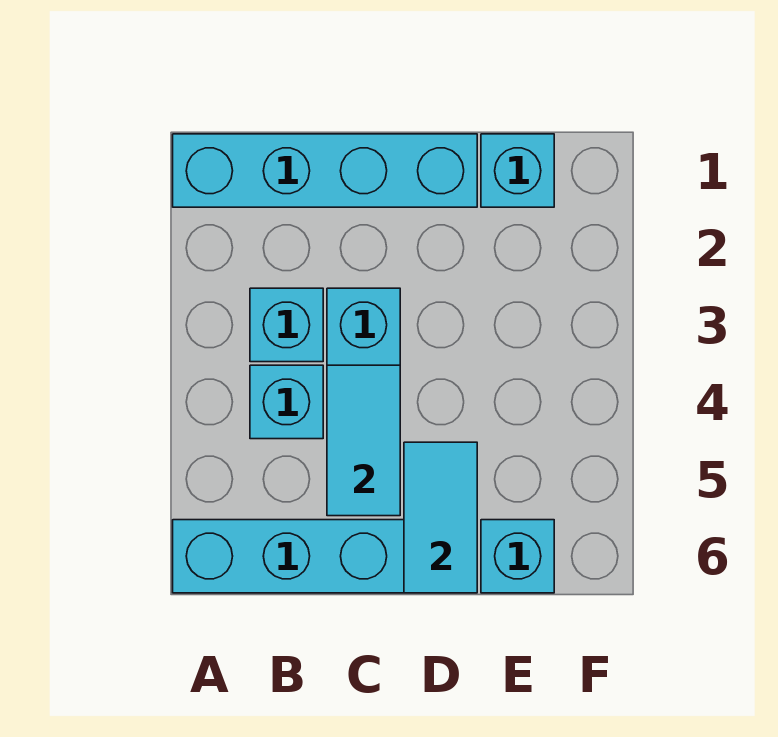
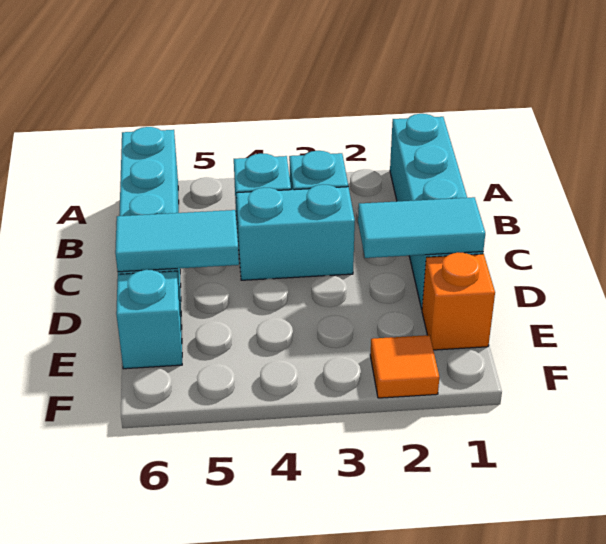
cyan tile C4:C5 level 2 -> cyan tile D1:D2 level 2
cyan brick E1 level 1 -> orange brick E1 level 1
none -> orange tile F2 level 1

